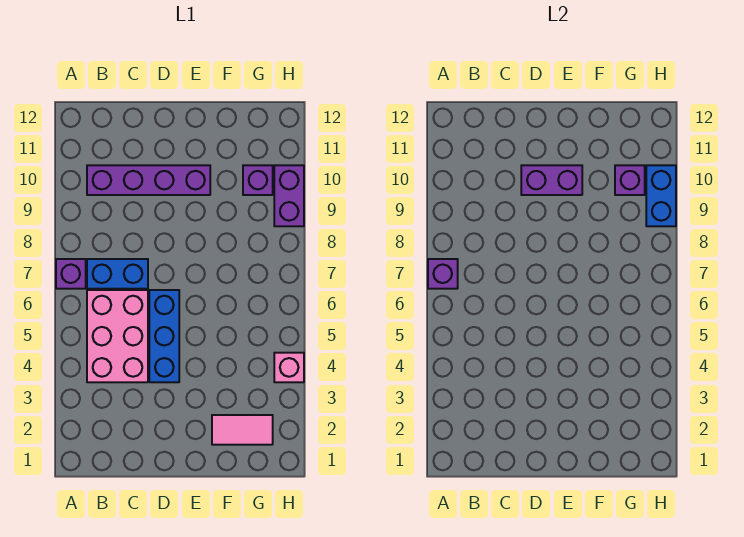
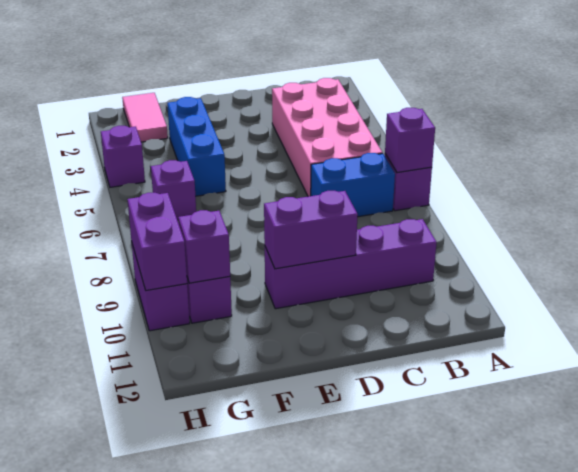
pink brick B4:C6 level 1 -> pink brick B3:C6 level 1
blue brick D4:D6 level 1 -> blue brick F3:F5 level 1
pink tile F2:G2 level 1 -> pink tile G1:G2 level 1
none -> purple brick G6 level 1
pink brick H4 level 1 -> purple brick H4 level 1
blue brick H9:H10 level 2 -> purple brick H9:H10 level 2

